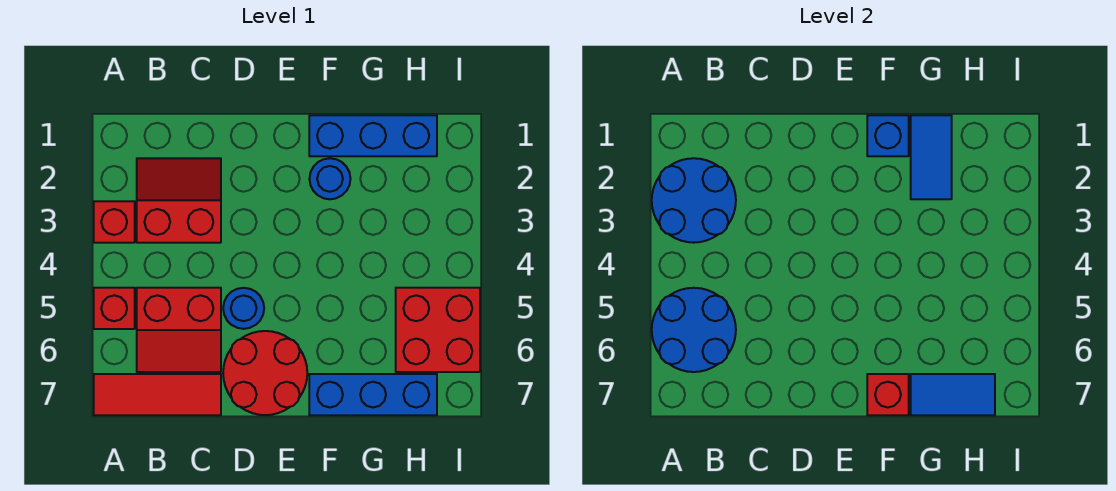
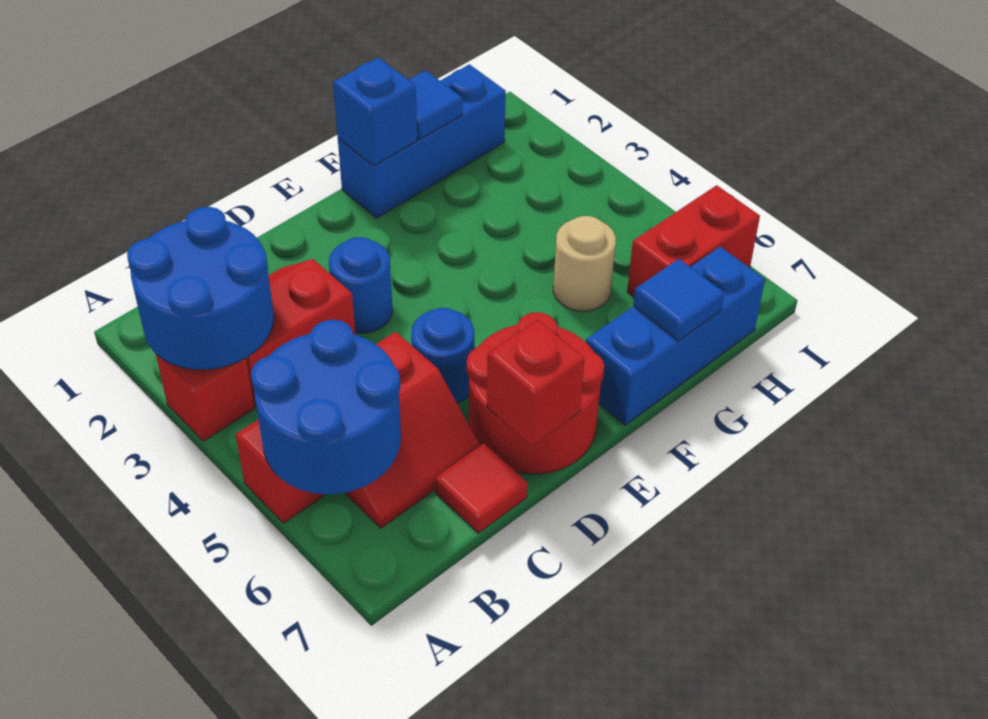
red tile A7:C7 level 1 -> red tile C7 level 1
blue round brick F2 level 1 -> blue round brick D3 level 1
red brick F7 level 2 -> red brick D7 level 2
blue tile G1:G2 level 2 -> blue tile G1 level 2
none -> tan round brick G5 level 1
blue tile G7:H7 level 2 -> blue tile G7 level 2
red brick H5:I6 level 1 -> red brick H6:I6 level 1

